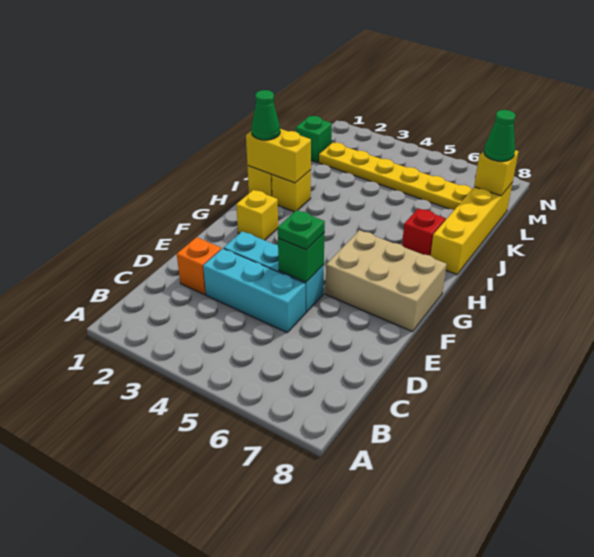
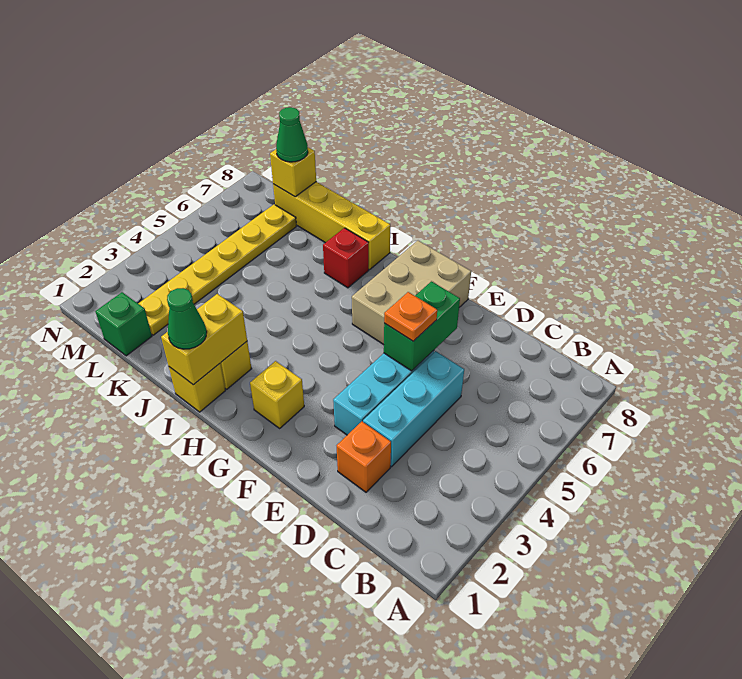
green brick E5 level 2 -> green brick E5:E6 level 2
green plate E5 level 3 -> orange plate E5 level 3

